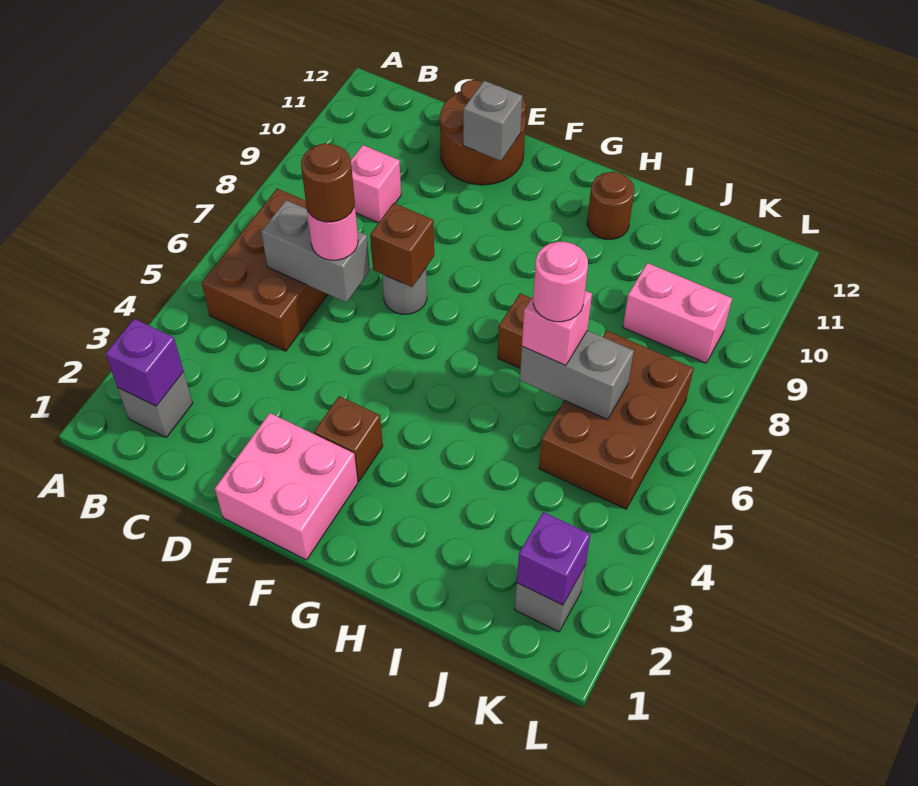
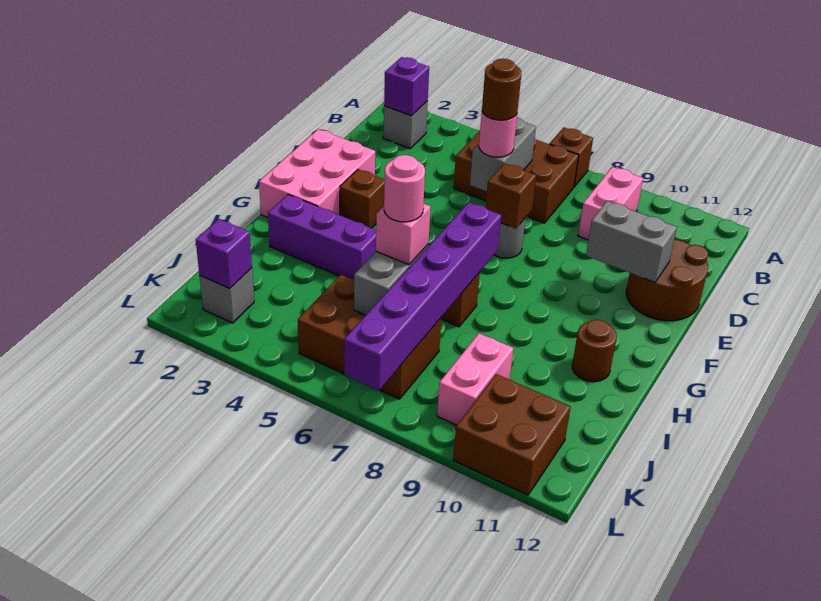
none -> brown brick A7 level 1
pink brick C9 level 1 -> pink brick B9:C9 level 1
pink brick E1:F2 level 1 -> pink brick E1:G2 level 1
grey brick E11 level 2 -> grey brick E10:E11 level 2
none -> purple brick G7:L7 level 2
none -> purple brick H2:H4 level 1
none -> brown brick K10:L11 level 1

